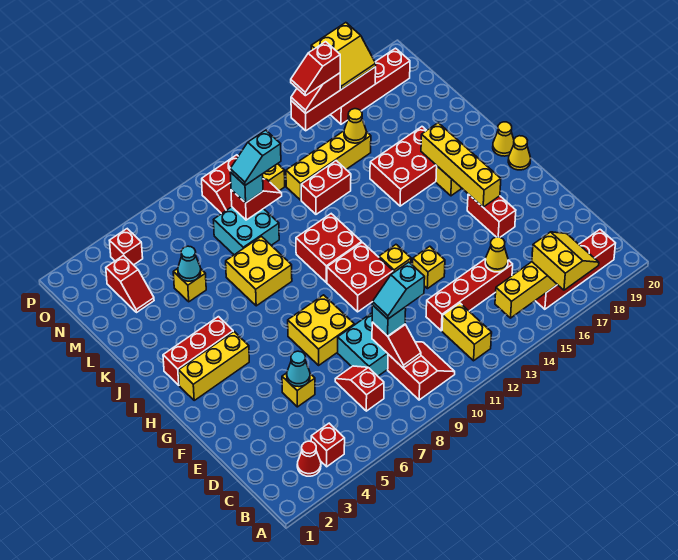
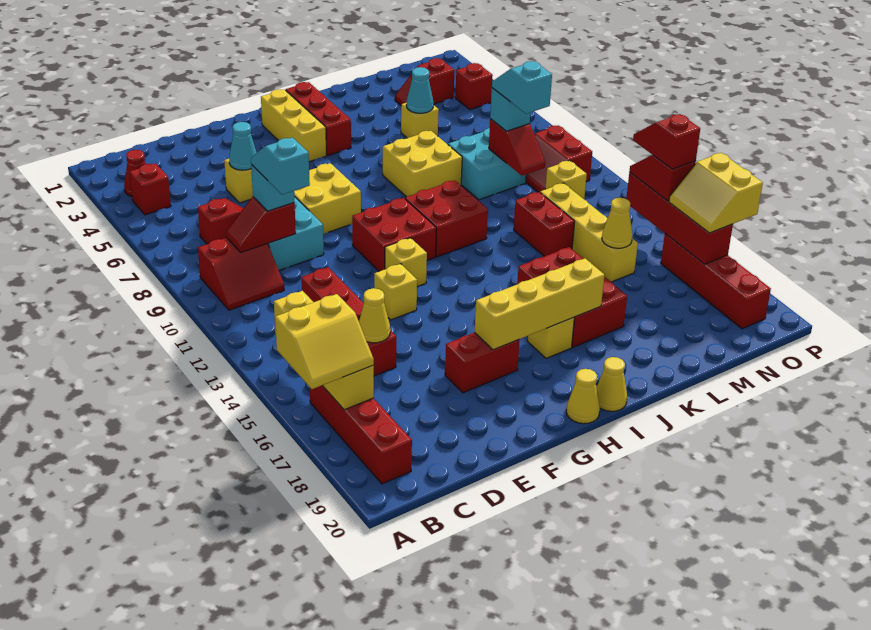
yellow brick B12:C12 level 1 -> none

